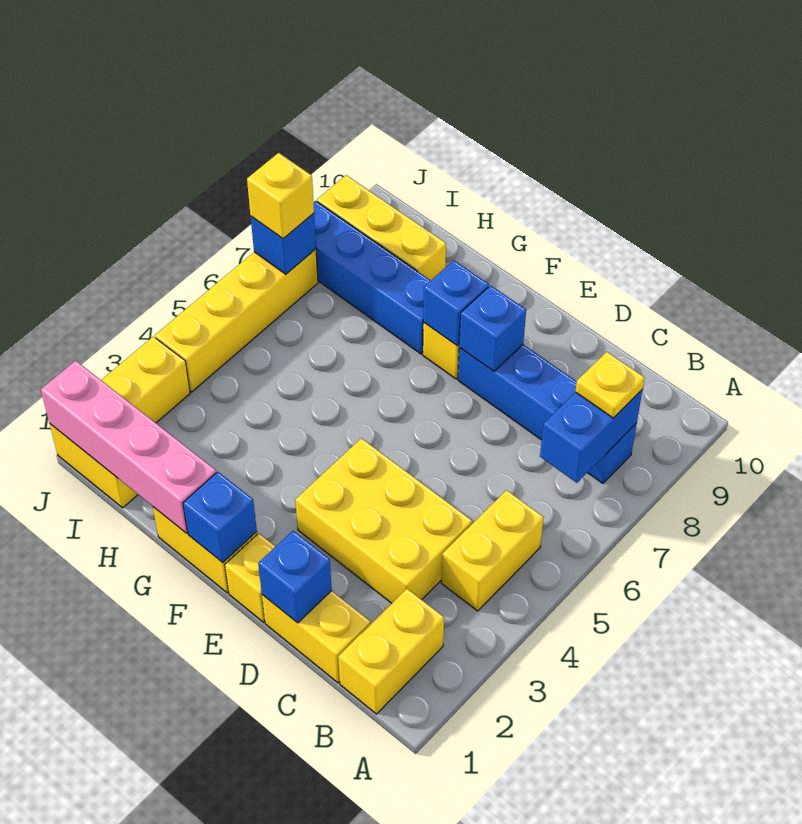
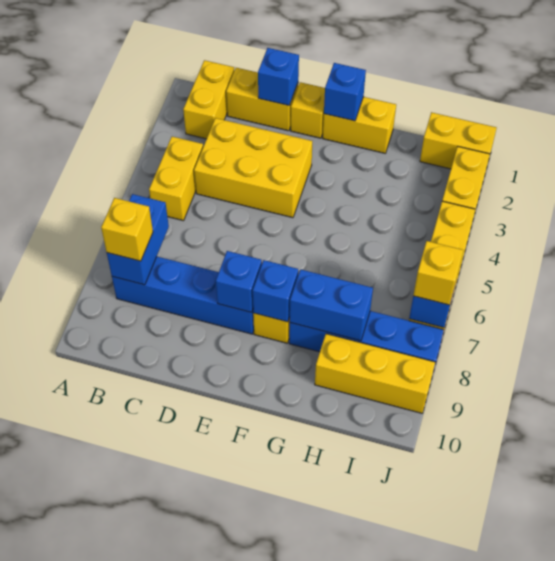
yellow plate B8 level 3 -> yellow brick B8 level 3
pink brick G1:J1 level 2 -> none
none -> blue brick G8:H8 level 2

